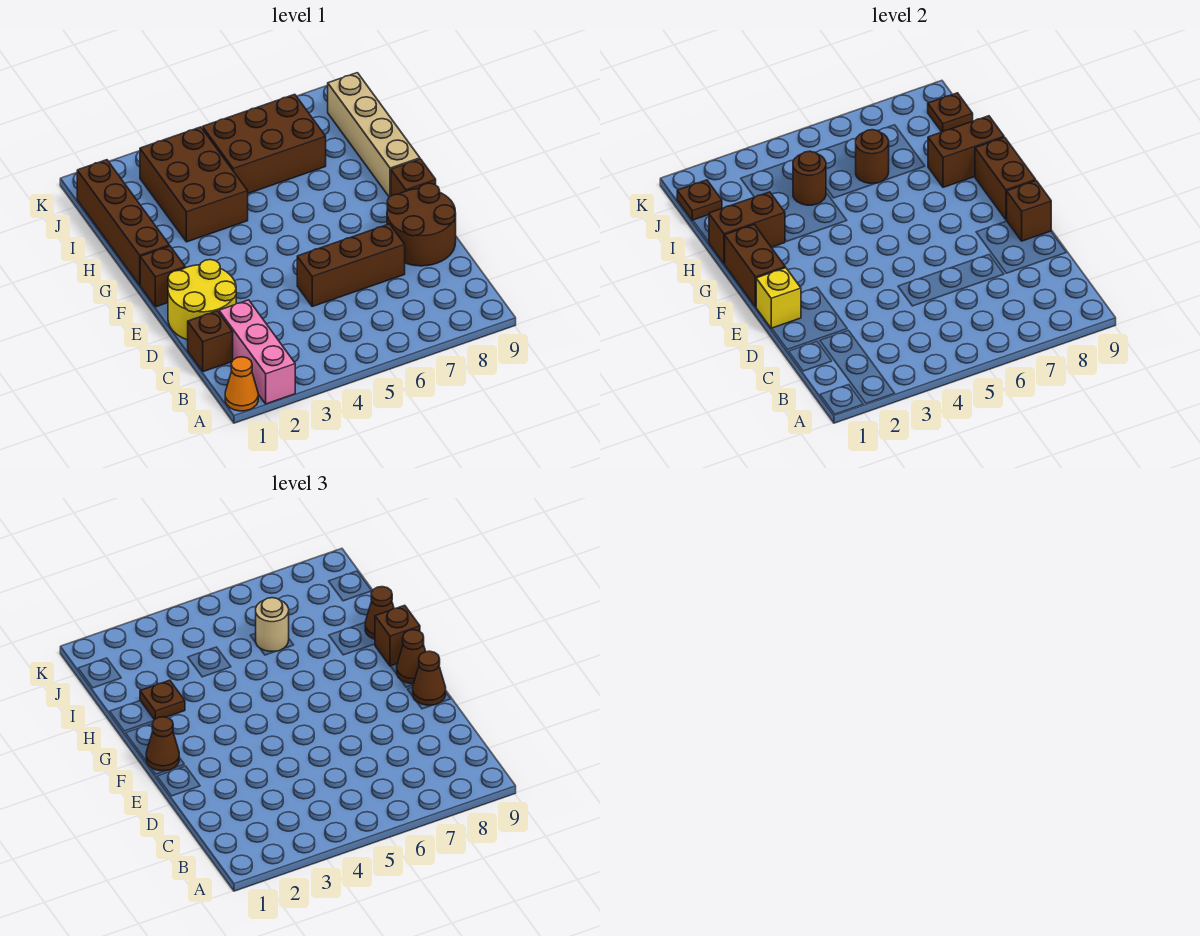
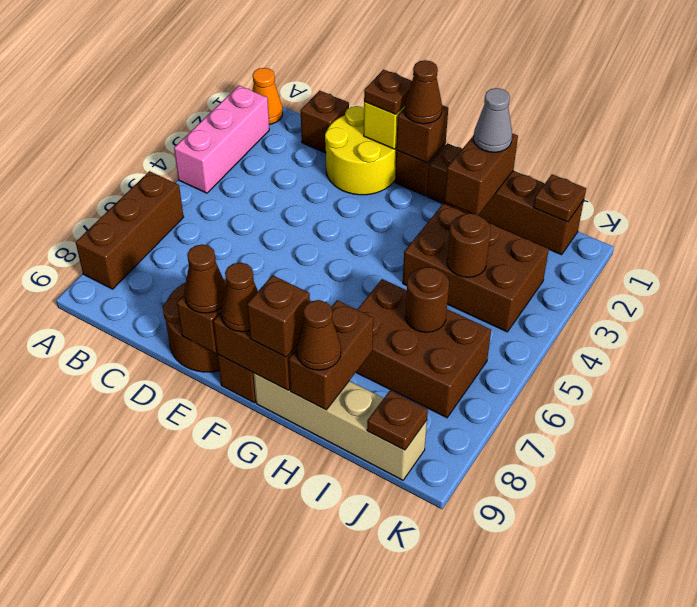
pink brick A2:C2 level 1 -> pink brick A2:A4 level 1
brown brick D5:D7 level 1 -> brown brick A6:A8 level 1
brown brick F1:G1 level 2 -> brown brick F1 level 2
none -> grey cone H1 level 3
brown plate H2 level 3 -> brown plate E1 level 3
brown brick I5:J7 level 1 -> brown brick H6:J7 level 1
tan round brick I6 level 3 -> none

